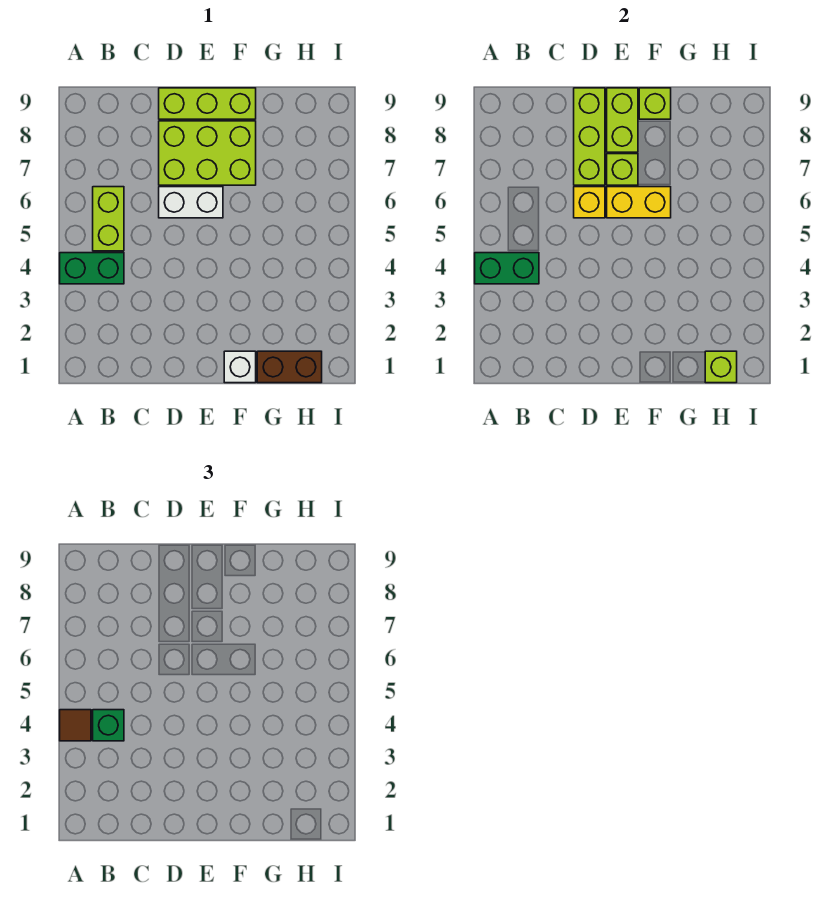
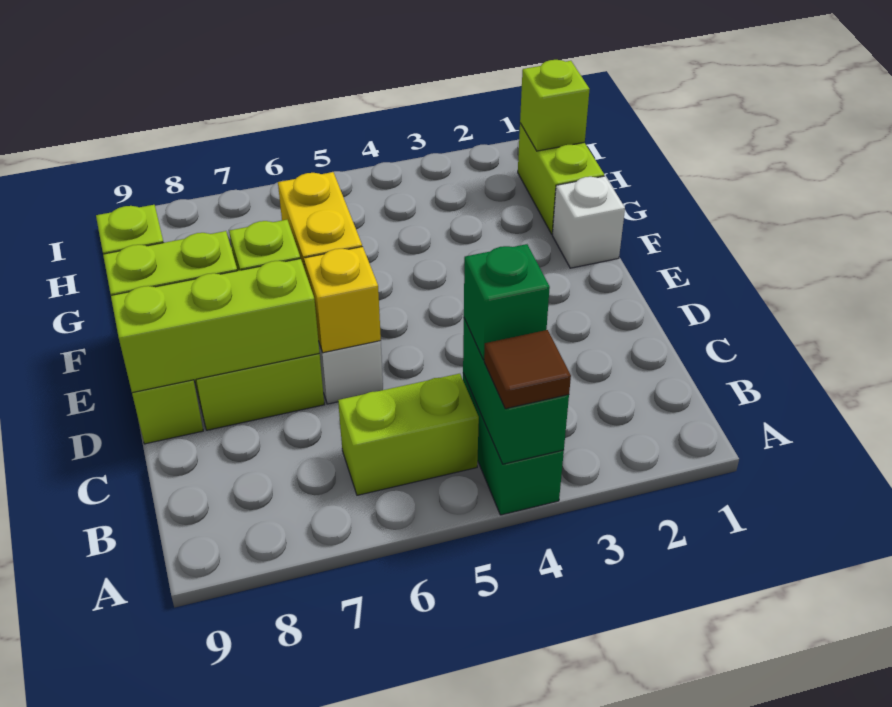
brown brick G1:H1 level 1 -> lime brick G1:H1 level 1

